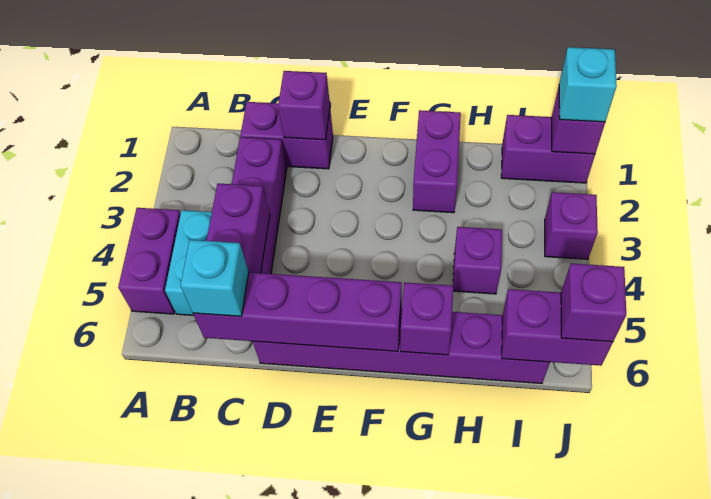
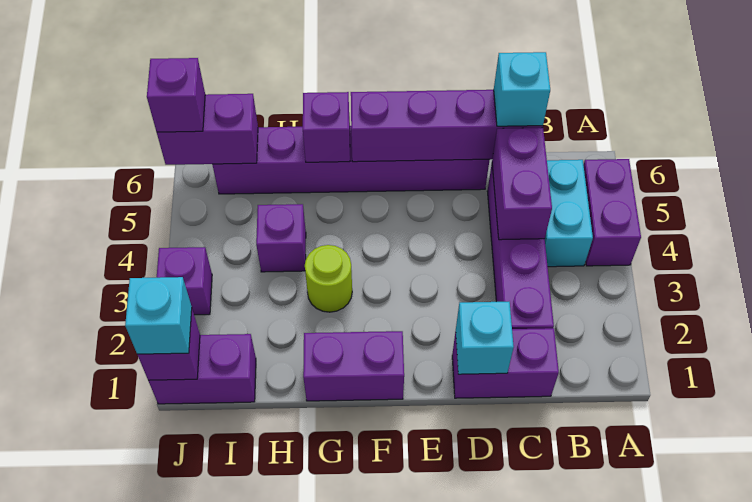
purple brick D1 level 2 -> cyan brick D1 level 2
purple brick G1:G2 level 1 -> purple brick F1:G1 level 1
none -> lime round brick G3 level 1

